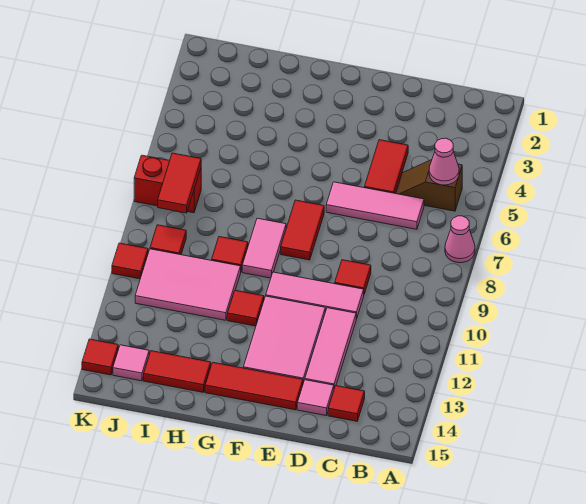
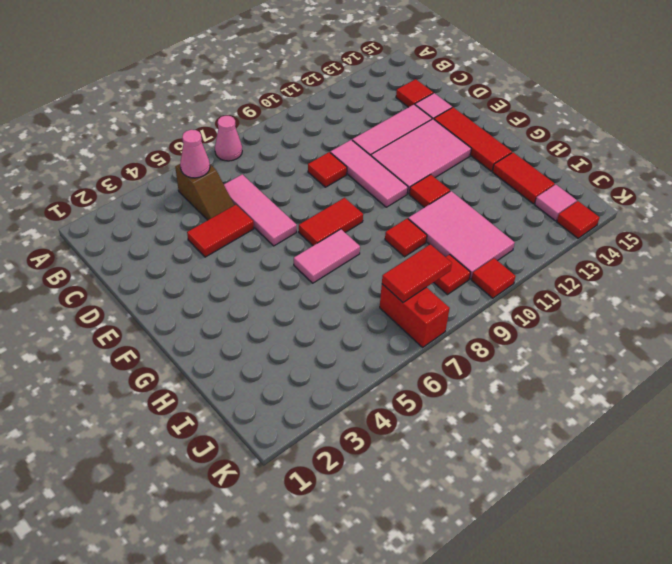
pink tile G8:G9 level 1 -> pink tile G6:G7 level 1

